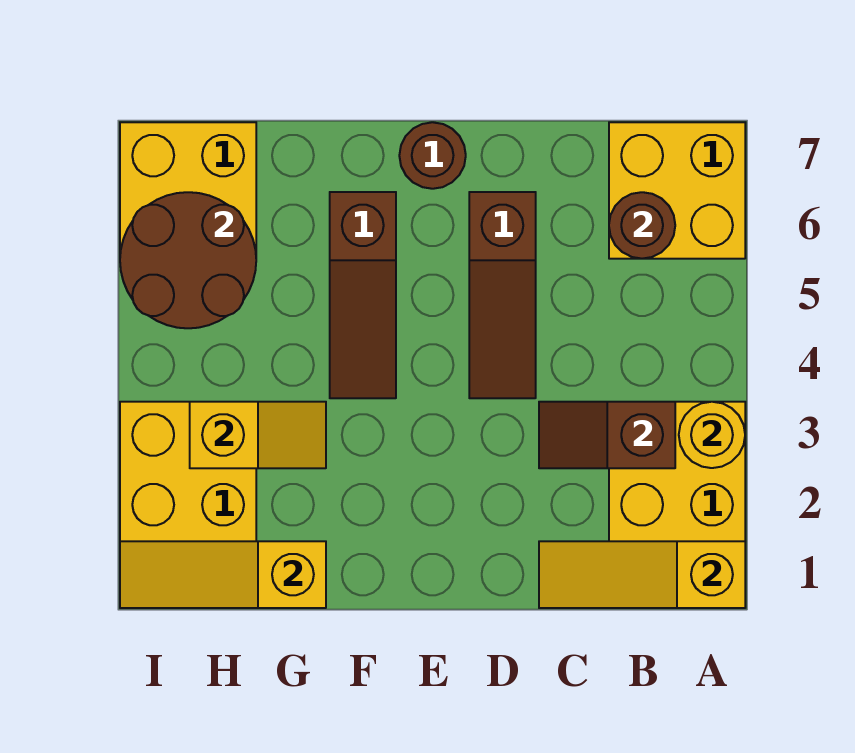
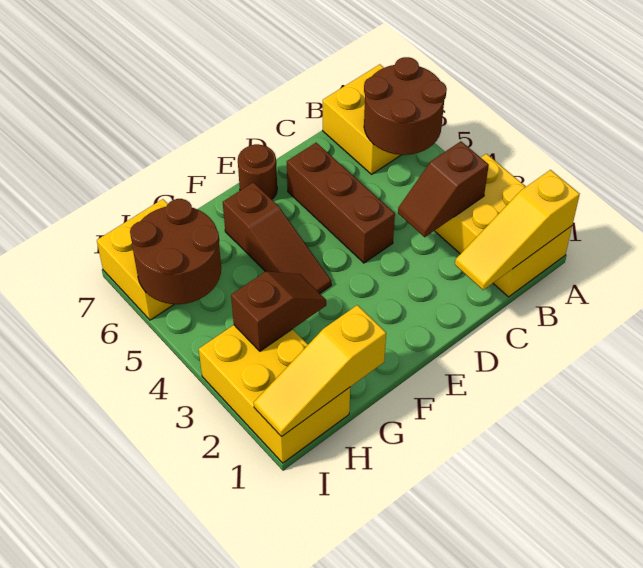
yellow round brick A3 level 2 -> none
brown round brick B6 level 2 -> brown round brick A5:B6 level 2
brown slope D4:D6 level 1 top 6 -> brown brick D4:D6 level 1
yellow slope G3:H3 level 2 top H -> brown slope G3:H3 level 2 top H

